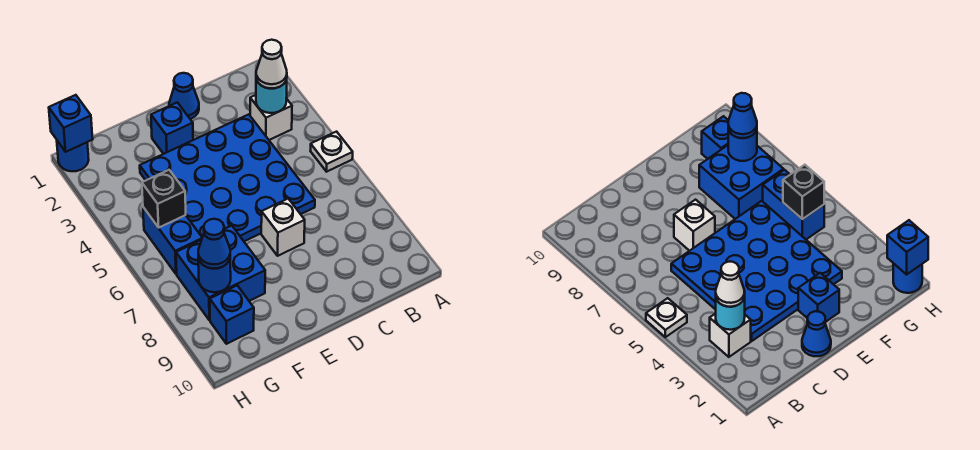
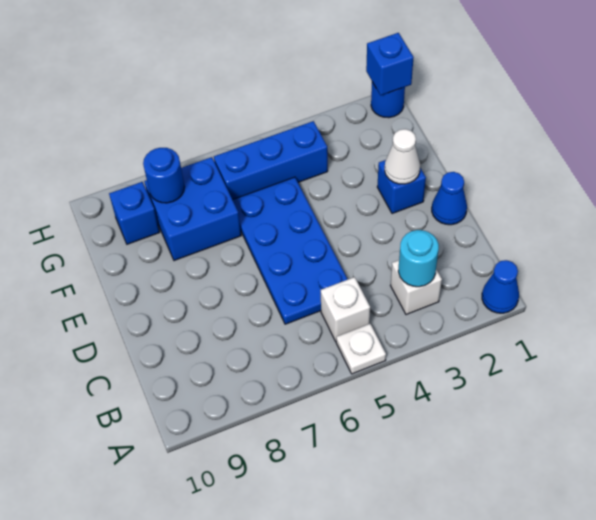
white cone B3 level 3 -> white cone E2 level 2
blue plate C3:F6 level 1 -> blue plate C5:F6 level 1
white brick D7 level 1 -> white brick B5 level 1
blue brick G5:G6 level 1 -> blue brick G4:G6 level 1
black brick G5 level 2 -> none
blue cone G8 level 3 -> blue cone A1 level 1

